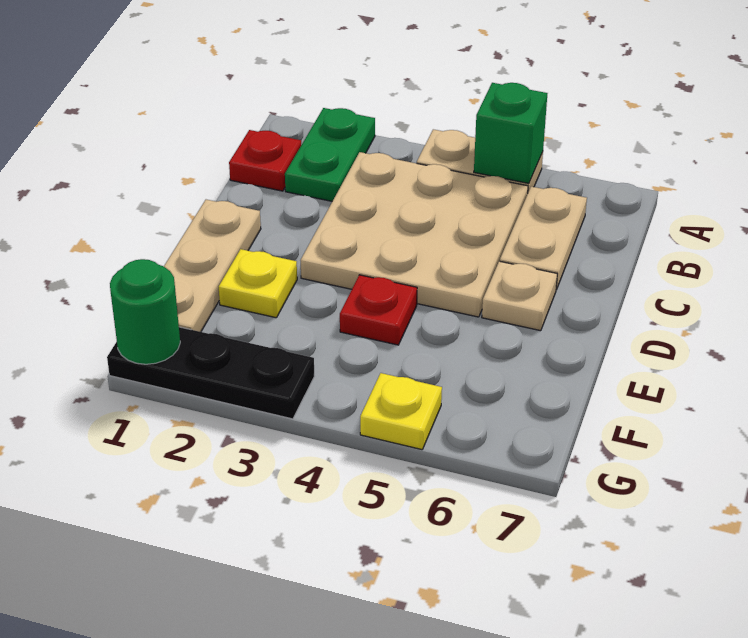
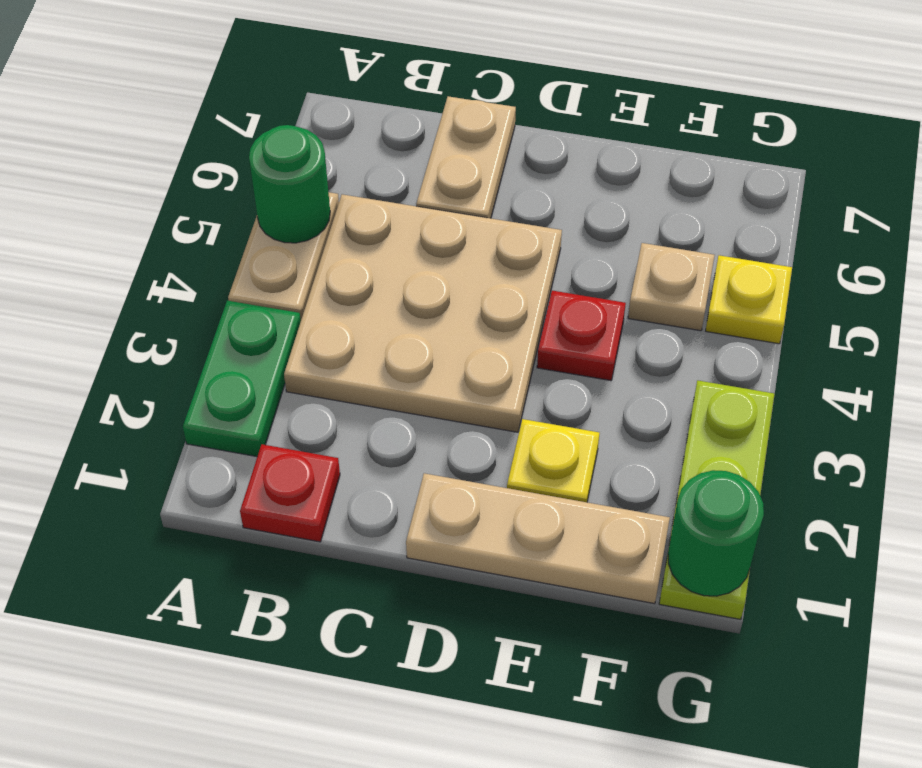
green plate A2:B2 level 1 -> green plate A2:A3 level 1
green brick A5 level 2 -> green round brick A5 level 2
tan plate B6:C6 level 1 -> tan plate C6:C7 level 1
tan plate D6 level 1 -> tan plate F5 level 1
black plate G1:G3 level 1 -> lime plate G1:G3 level 1

